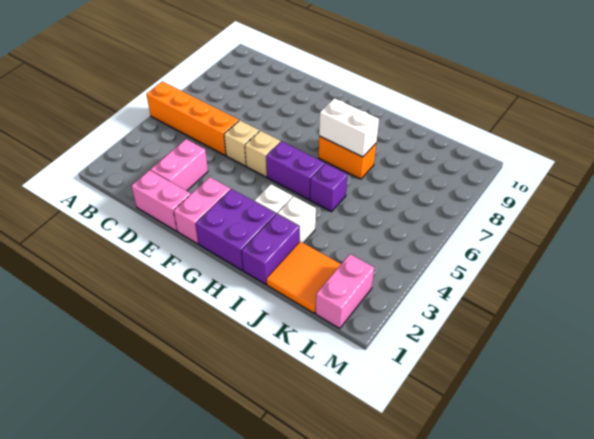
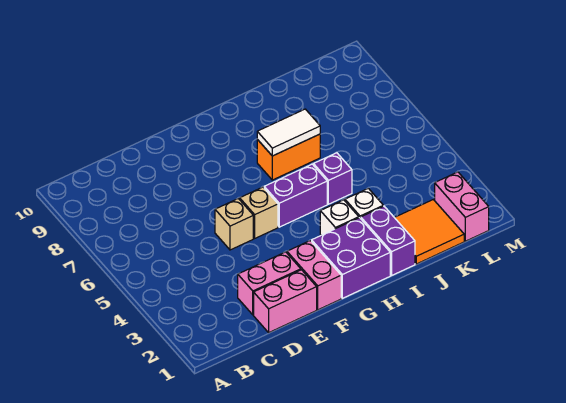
orange brick A5:D5 level 1 -> none
pink brick D2:D3 level 1 -> pink brick D2:E2 level 1
white brick H7:I7 level 2 -> white tile H7:I7 level 2

